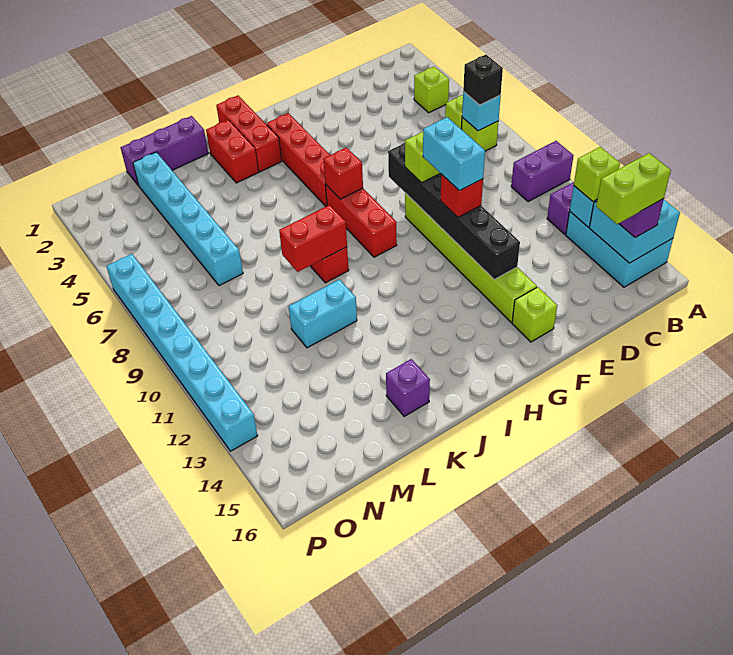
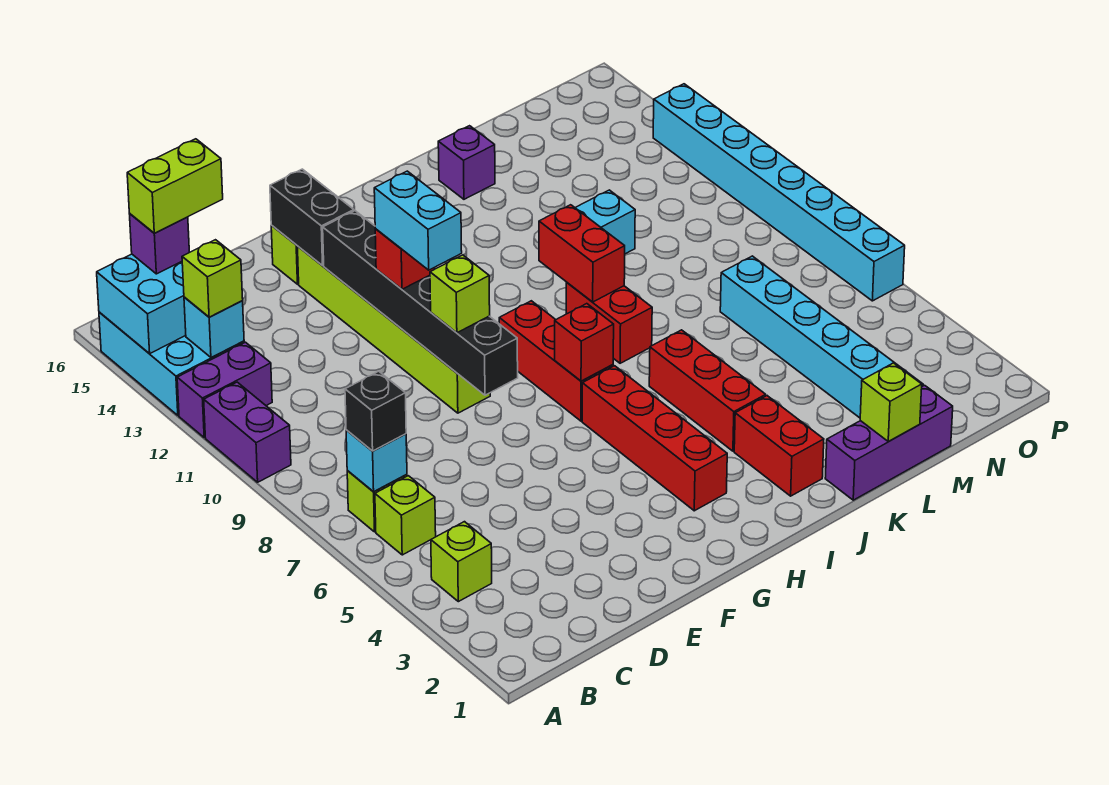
purple brick A10:B10 level 1 -> purple brick A10:A11 level 1
none -> black brick F14:F15 level 2
red brick I1:I3 level 1 -> red brick J4:J6 level 1
red brick J9:K9 level 2 -> red brick J9:J10 level 2
none -> lime brick L1 level 2

